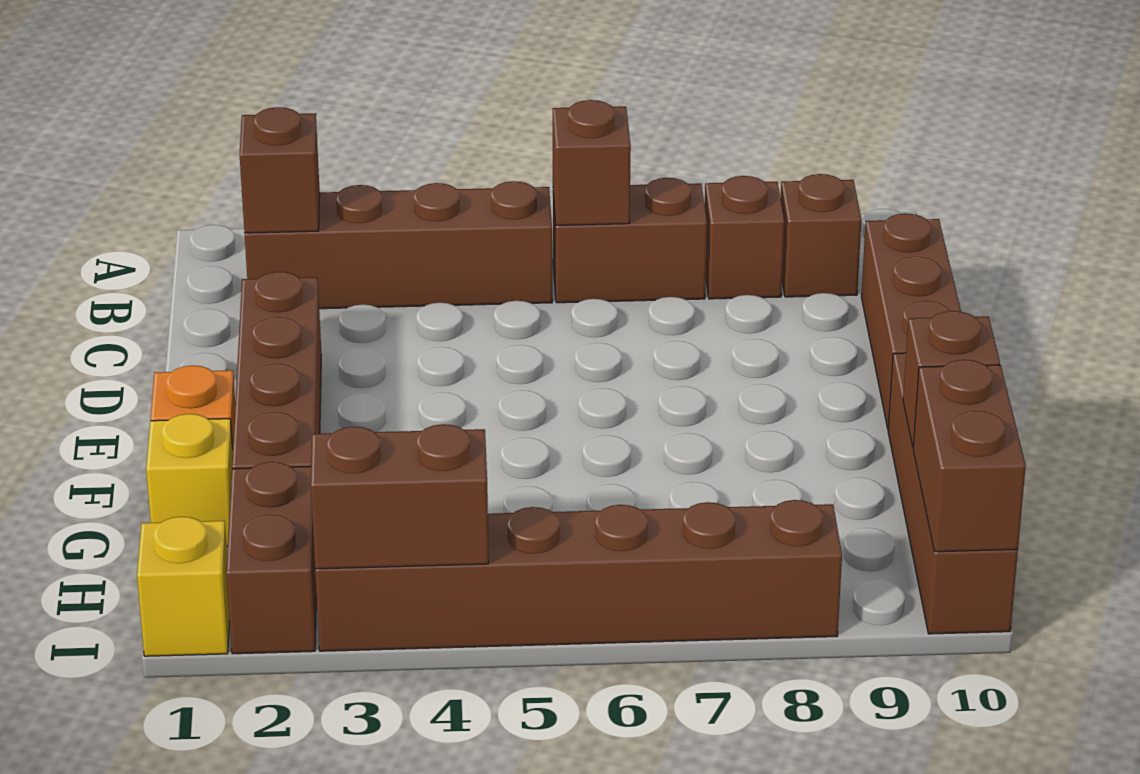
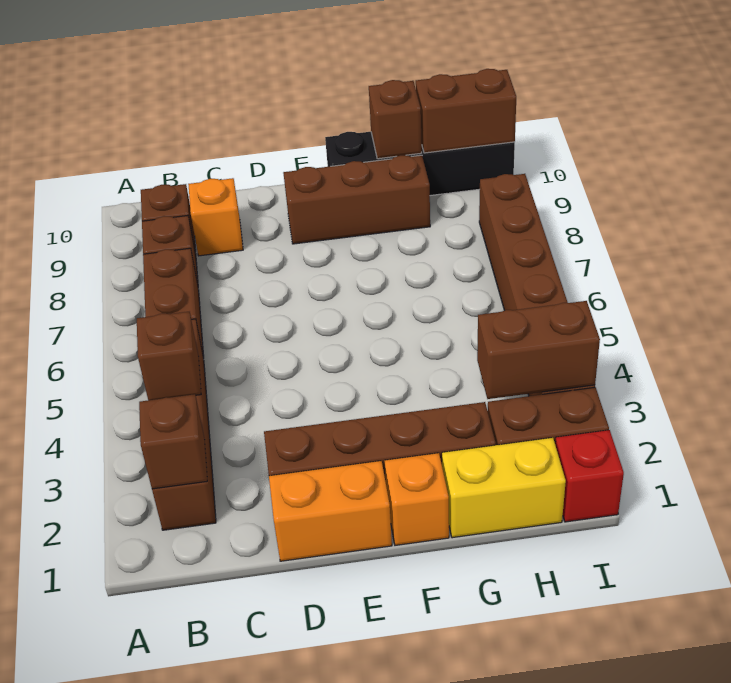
brown brick B6 level 2 -> brown brick B4 level 2
none -> orange brick C9 level 1
brown brick C10:E10 level 1 -> brown brick E9:G9 level 1
none -> orange brick D1:E1 level 1
brown brick F10:I10 level 1 -> black brick F10:I10 level 1
yellow brick G1 level 1 -> yellow brick G1:H1 level 1
yellow brick I1 level 1 -> red brick I1 level 1
brown brick I3:I4 level 2 -> brown brick H3:I3 level 2

